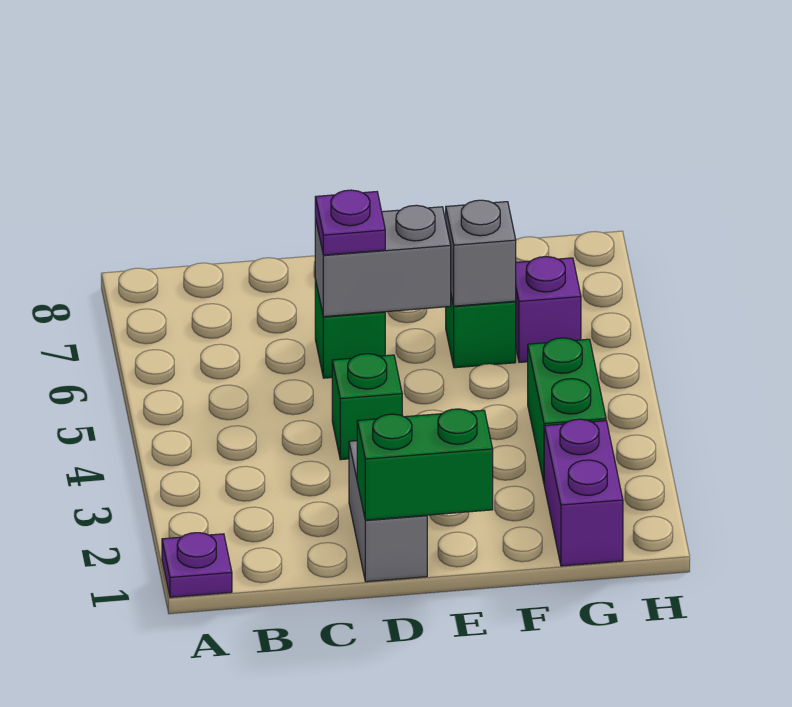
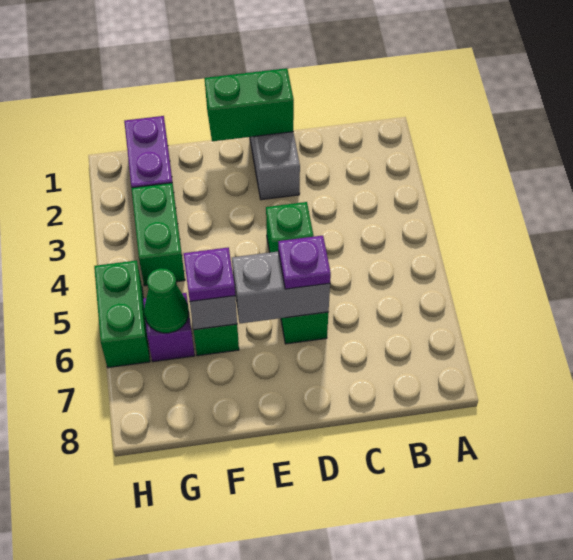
purple plate A1 level 1 -> purple plate F6 level 3
none -> green cone G6 level 2
none -> green brick H5:H6 level 1

